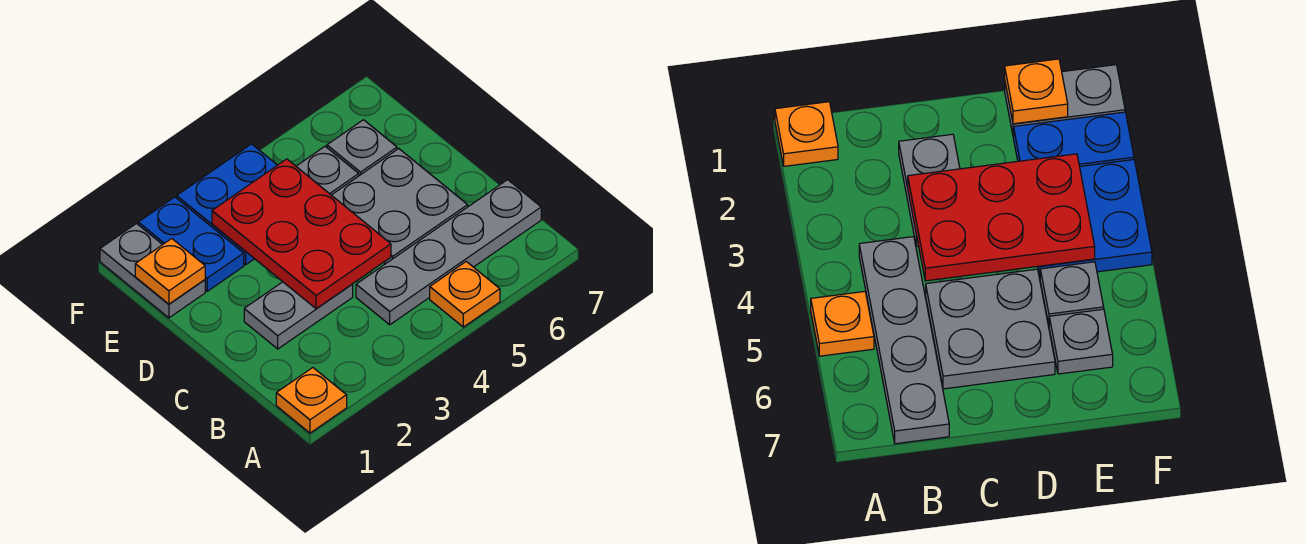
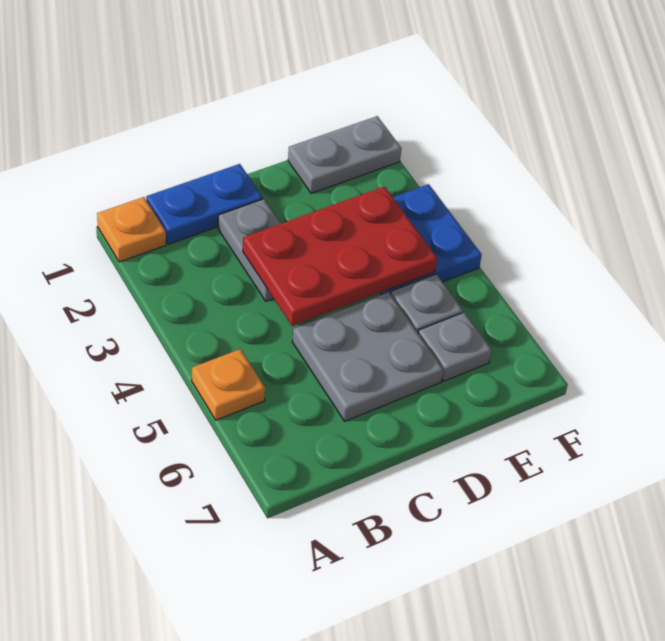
grey plate B4:B7 level 1 -> none
orange plate E1 level 2 -> none
blue plate E2:F2 level 1 -> blue plate B1:C1 level 1

